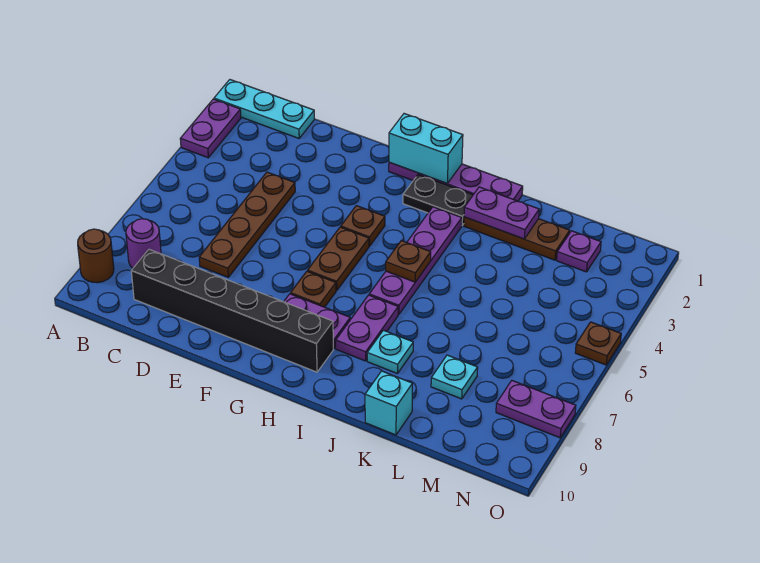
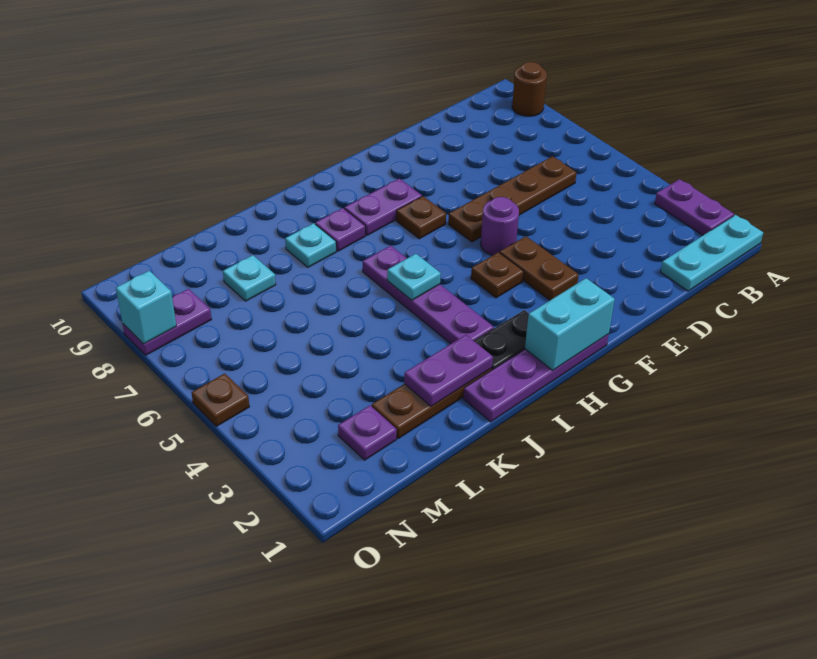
purple round brick B8 level 1 -> purple round brick F5 level 1
black brick C9:H9 level 1 -> none
brown plate D4:D7 level 1 -> brown plate C6:F6 level 1
brown plate G5:G6 level 1 -> brown plate F3:F4 level 1
brown plate I5 level 2 -> cyan plate I5 level 2
purple plate I7:I8 level 1 -> purple plate I8 level 1
cyan brick K10 level 1 -> cyan brick O8 level 2

